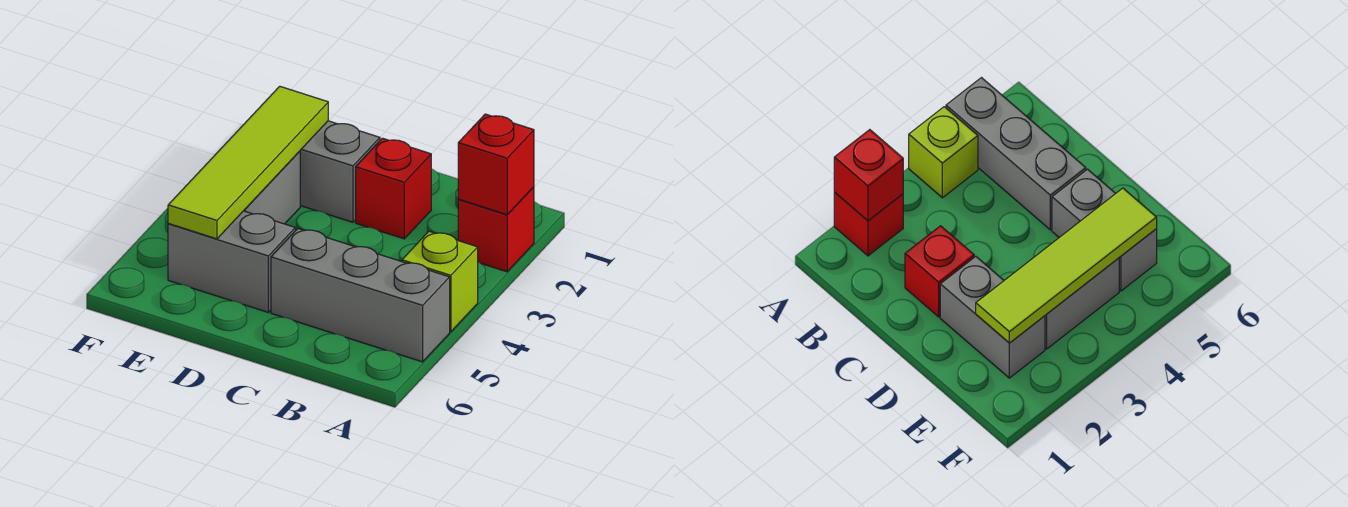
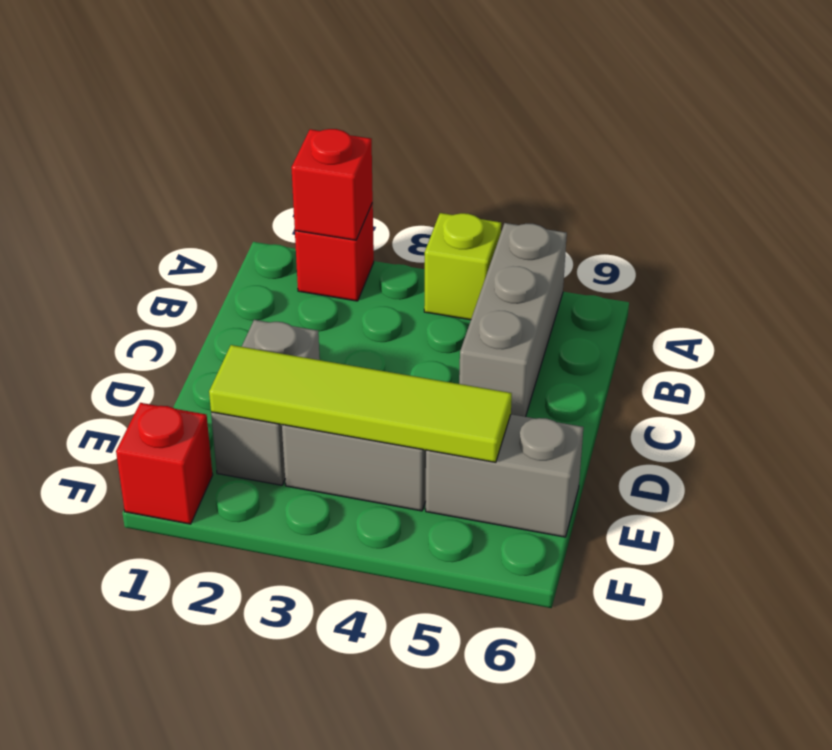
red brick C2 level 1 -> red brick F1 level 1
grey brick D5:E5 level 1 -> grey brick E5:E6 level 1

